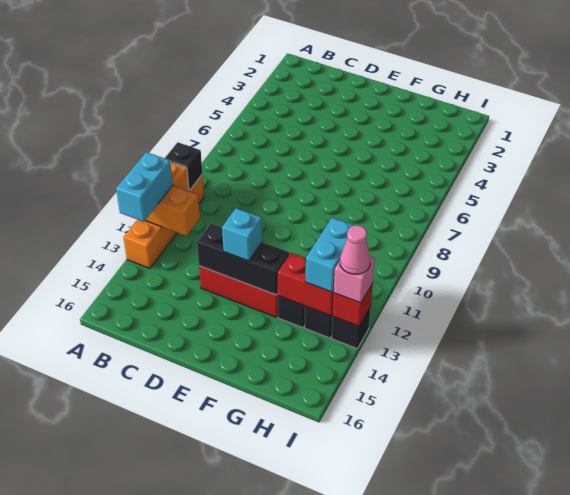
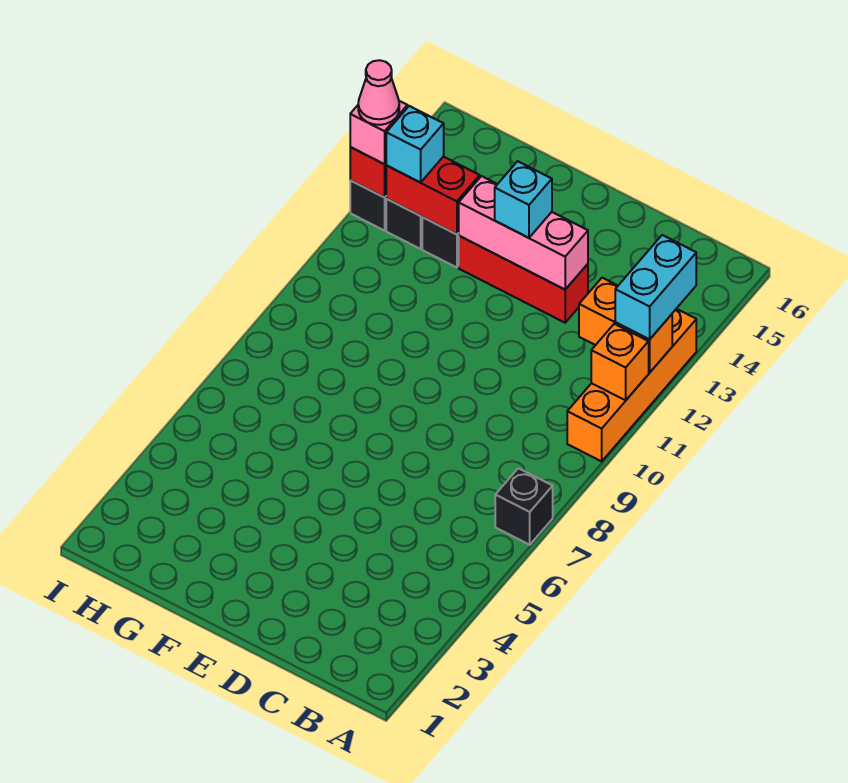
black brick A10 level 2 -> black brick A7 level 1
black brick D13:F13 level 2 -> pink brick D13:F13 level 2
cyan brick H12:H13 level 3 -> cyan brick H13 level 3

